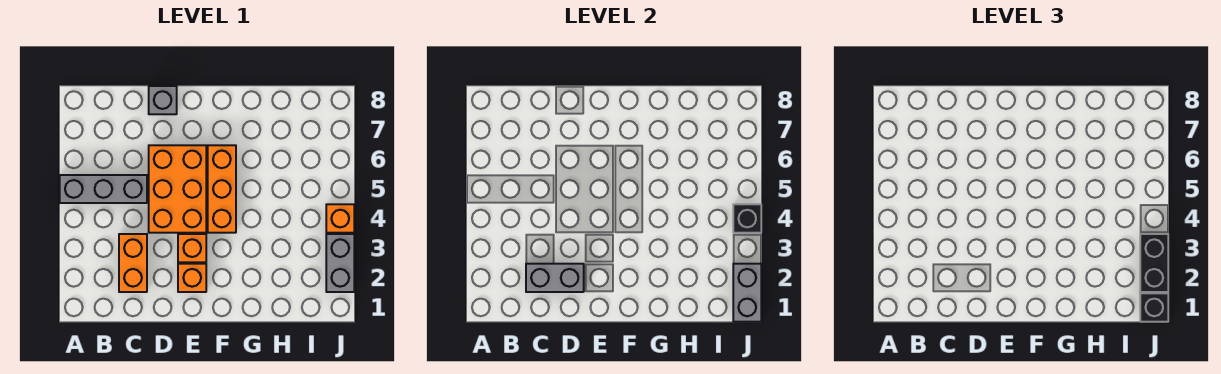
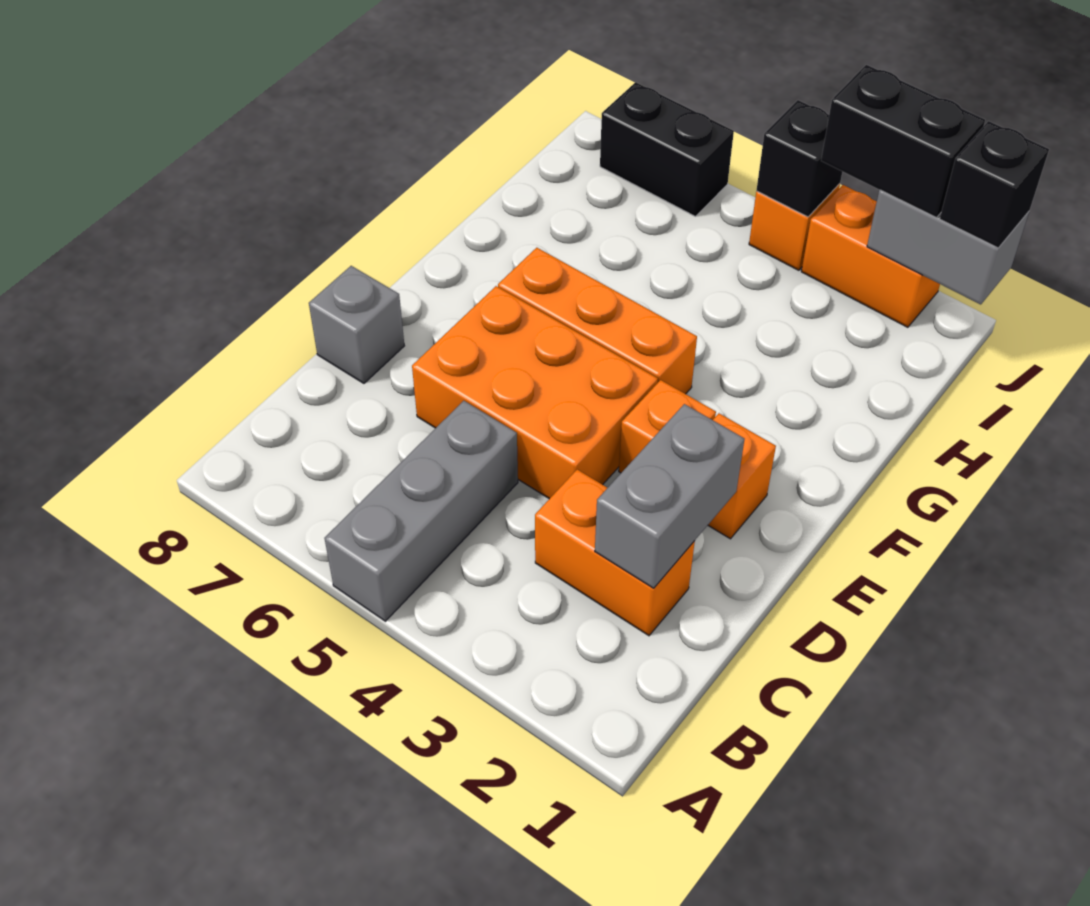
grey brick J2:J3 level 1 -> orange brick J2:J3 level 1
none -> black brick J6:J7 level 1

